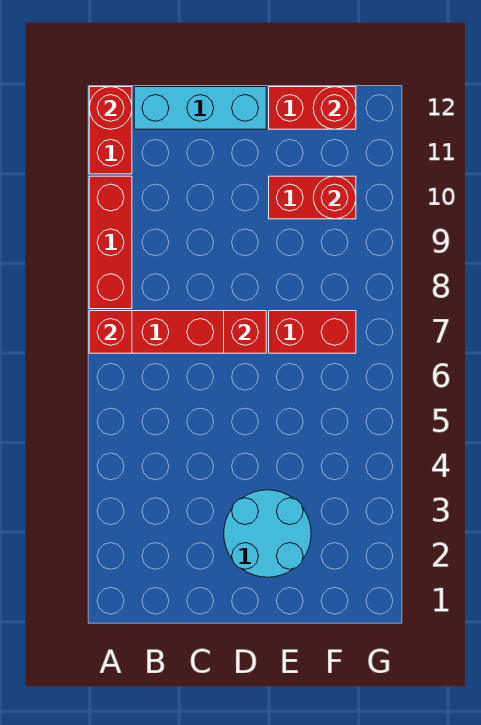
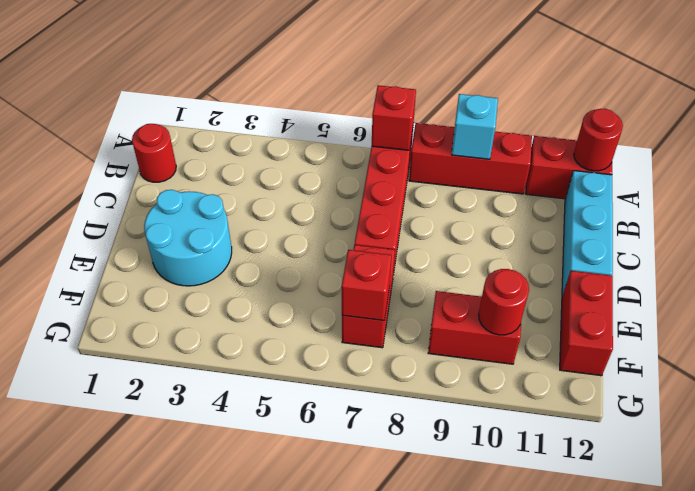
none -> cyan brick A9 level 2
red brick D7 level 2 -> red brick F7 level 2
red brick E10:F10 level 1 -> red brick F9:F10 level 1
red round brick F12 level 2 -> red round brick B1 level 1

